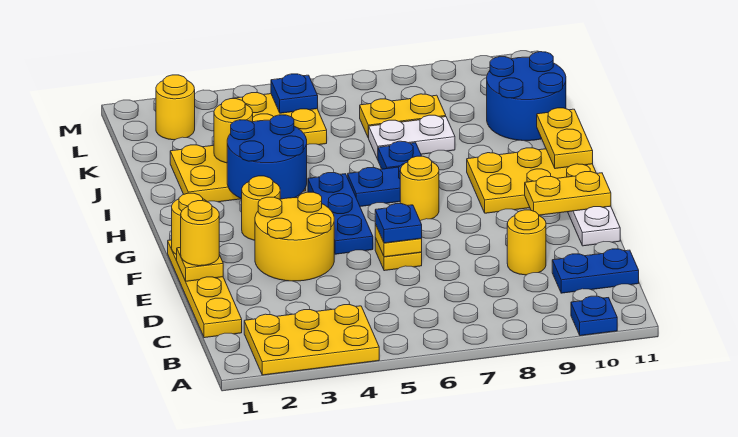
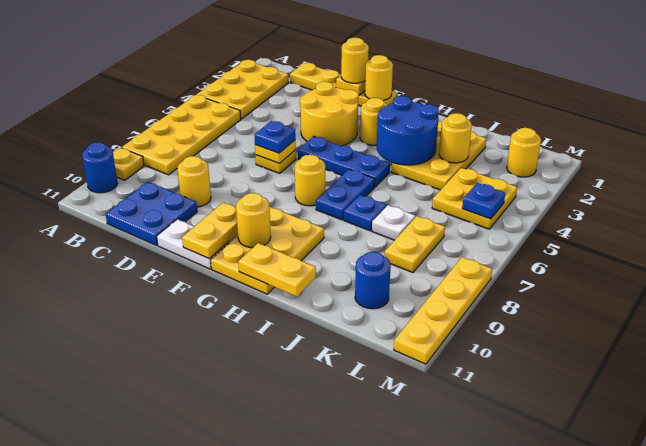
none -> yellow plate A5:B8 level 1
none -> yellow plate A9 level 1
blue plate A10 level 1 -> blue round brick A10 level 1
blue plate C10:C11 level 1 -> blue plate C10:D11 level 1
none -> yellow round brick G10 level 2
white plate J7:J8 level 1 -> white plate J7 level 1
blue round brick J10:K11 level 1 -> blue round brick K10 level 1
none -> yellow plate M8:M11 level 1

